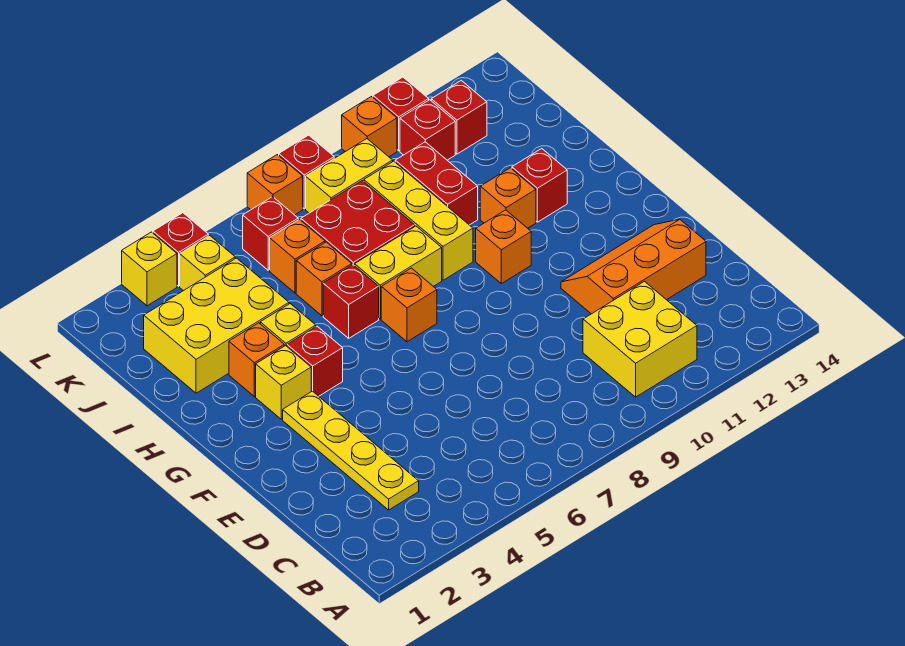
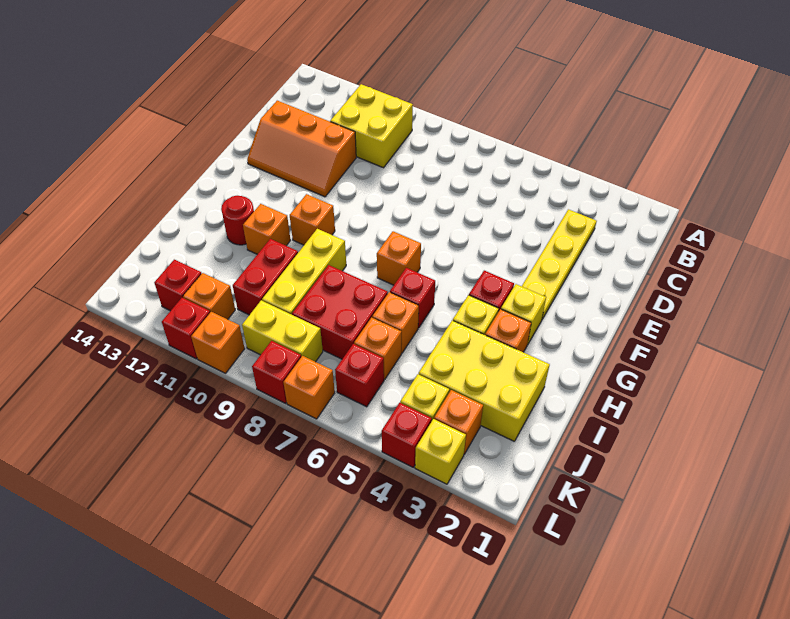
yellow brick H7:H8 level 1 -> none
red brick H12 level 1 -> red round brick H12 level 1
none -> orange brick K3 level 1
red brick K11 level 1 -> orange brick K11 level 1

